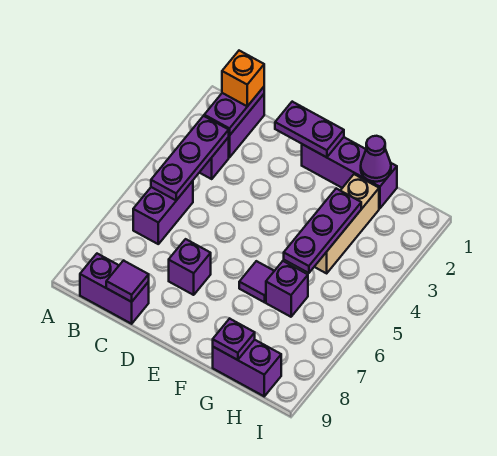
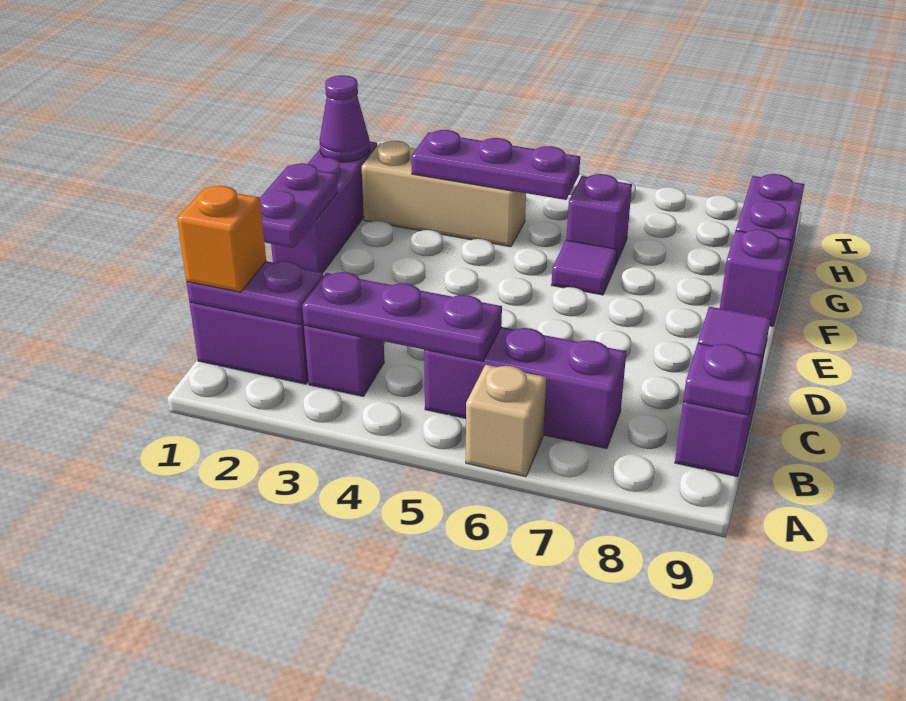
none -> tan brick A6 level 1
purple brick B5:B6 level 1 -> purple brick B5:B7 level 1
purple brick D7 level 1 -> purple brick F9 level 1
purple plate G9 level 2 -> purple plate B9 level 2

